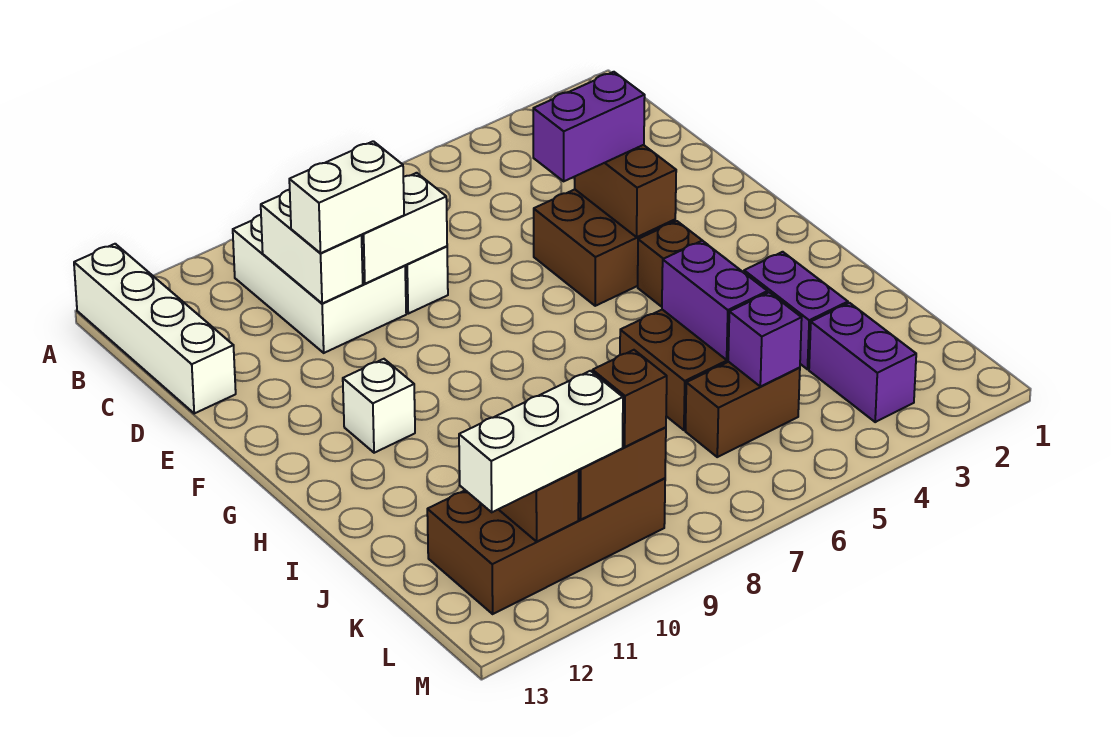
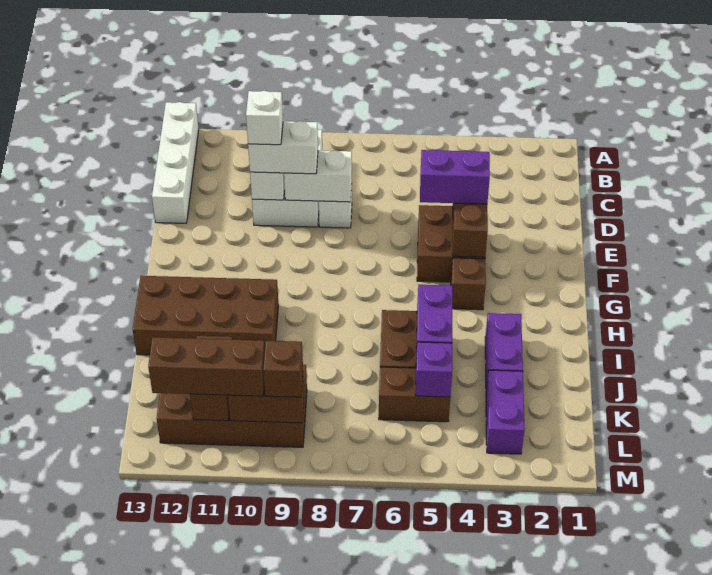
white brick G11 level 1 -> white brick D10 level 4
none -> brown brick H10:I13 level 1
white brick L10:L12 level 3 -> brown brick L10:L12 level 3

